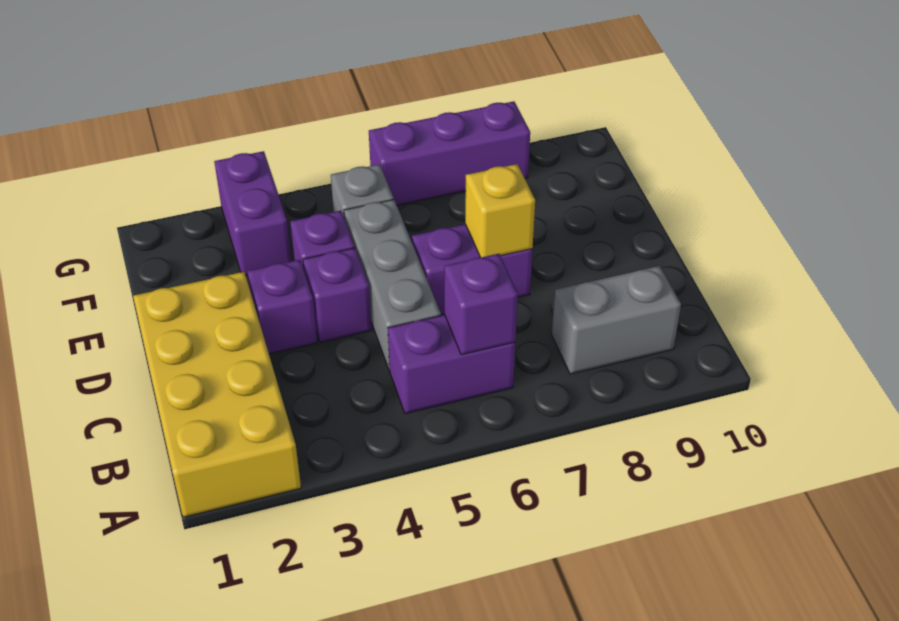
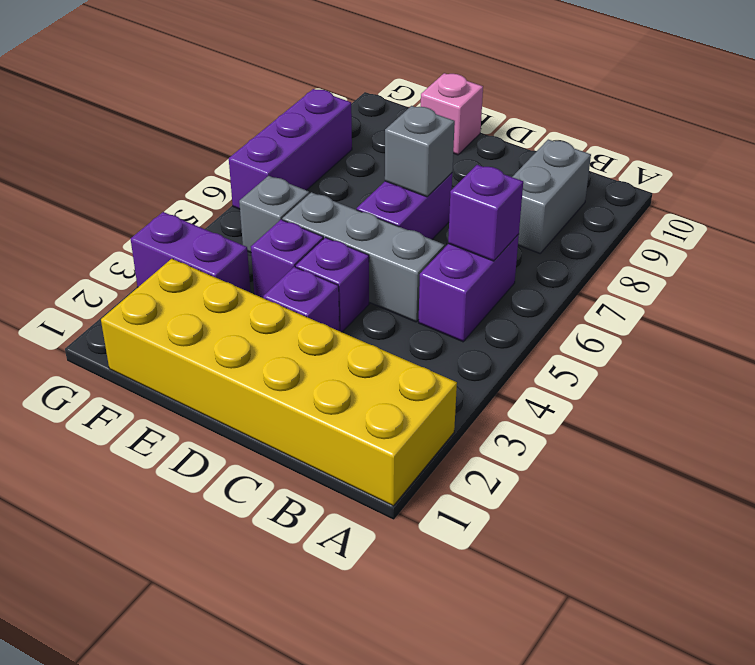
yellow brick A1:D2 level 1 -> yellow brick A1:F2 level 1
yellow brick D7 level 2 -> grey brick D7 level 2
none -> pink brick E10 level 1

